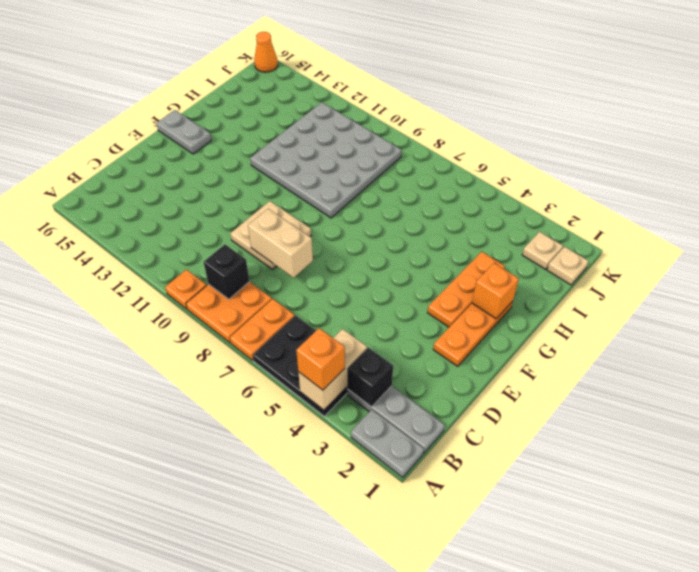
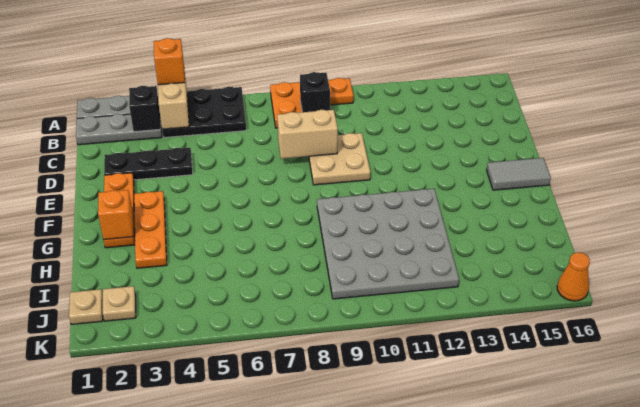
orange plate A7:B7 level 1 -> none
none -> black plate D2:D4 level 1
grey plate F15:F16 level 1 -> grey tile F15:F16 level 1

